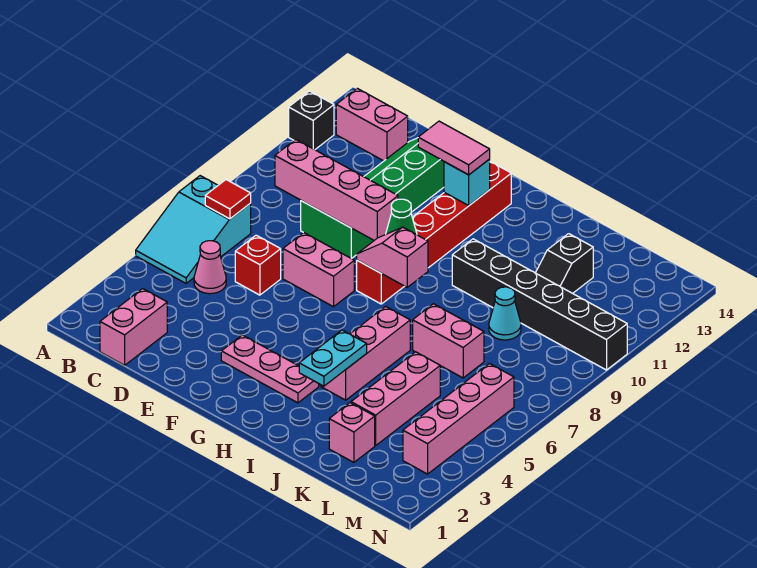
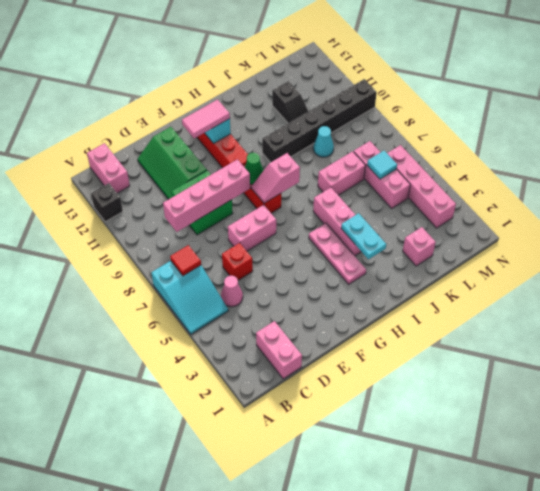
pink brick B13:C13 level 1 -> pink brick B13:B14 level 1
pink plate F3:H3 level 1 -> pink plate H3:H5 level 1
pink brick K3:K5 level 1 -> pink brick L5:L7 level 1
none -> cyan tile L6 level 2

